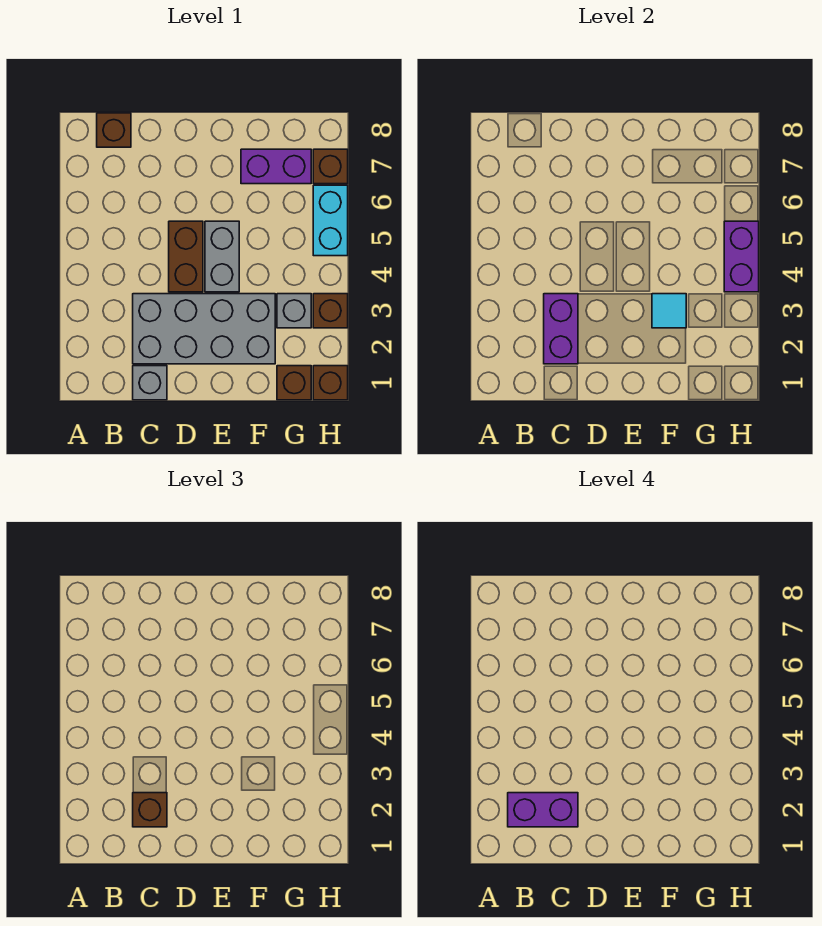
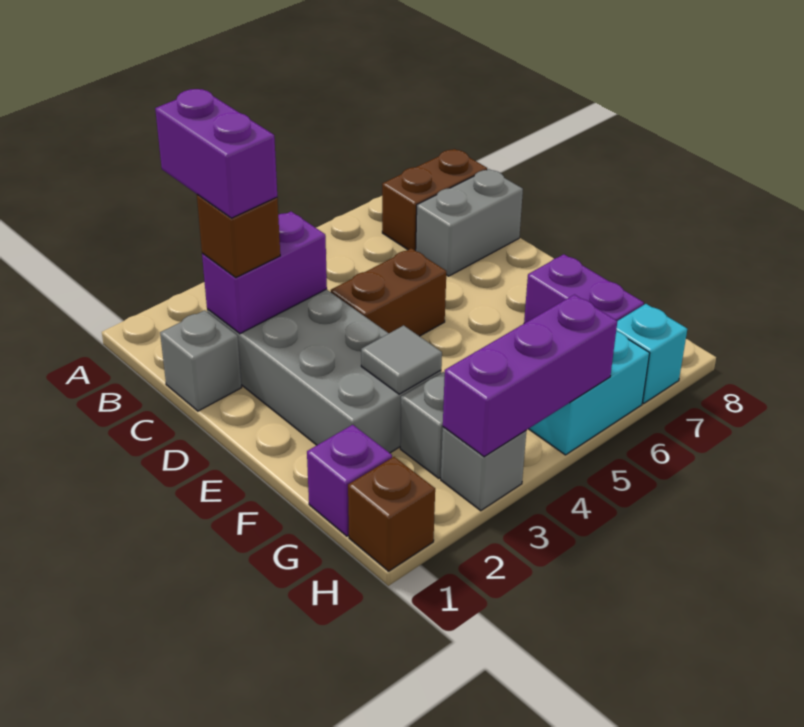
brown brick B8 level 1 -> brown brick B7:B8 level 1
grey brick E4:E5 level 1 -> grey brick C7:C8 level 1
cyan tile F3 level 2 -> grey tile F3 level 2
brown brick G1 level 1 -> purple brick G1 level 1
brown brick H3 level 1 -> grey brick H3 level 1
purple brick H4:H5 level 2 -> purple brick H3:H5 level 2
brown brick H7 level 1 -> cyan brick H7 level 1

